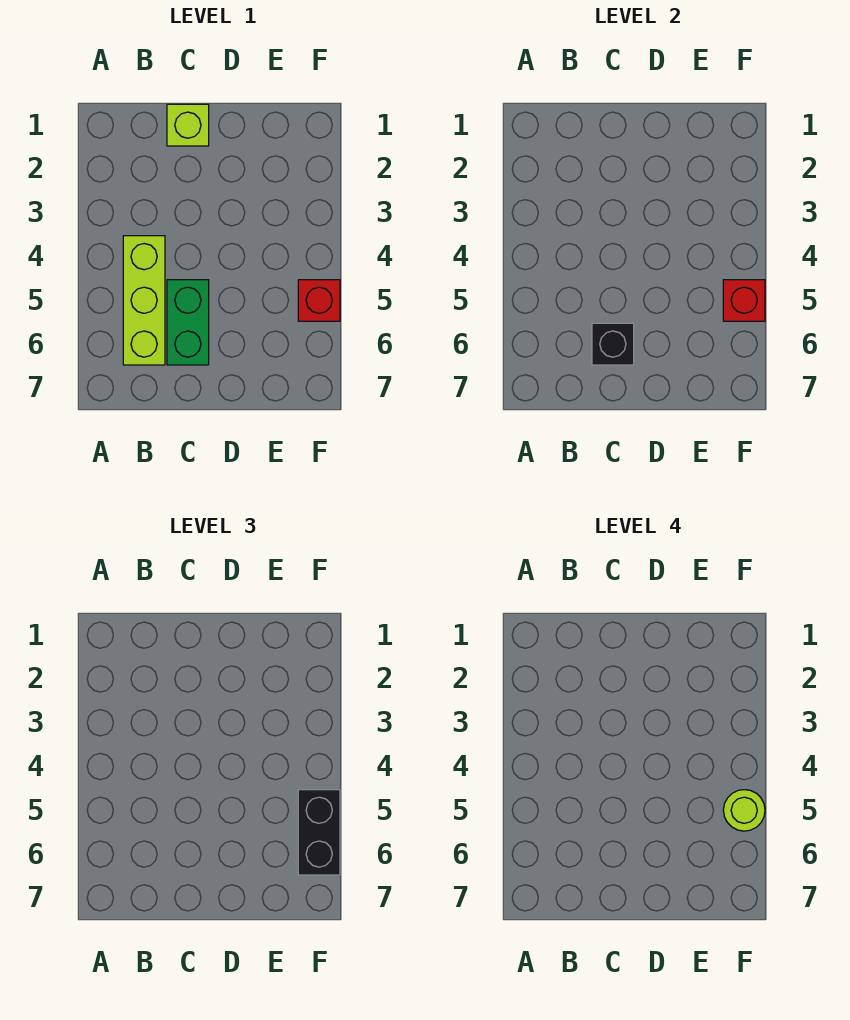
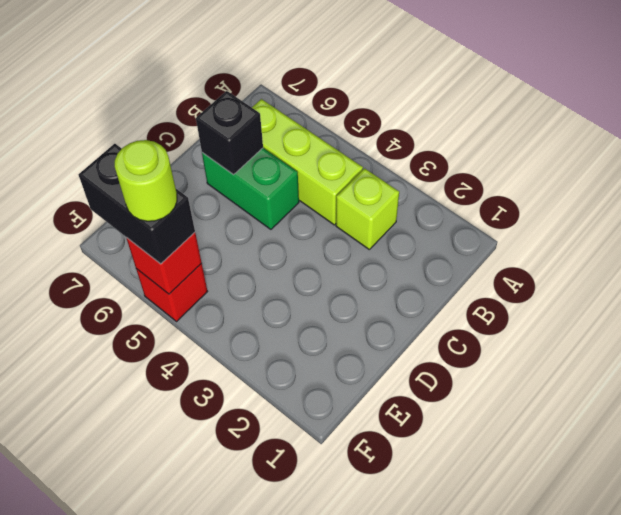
lime brick C1 level 1 -> lime brick B3 level 1

